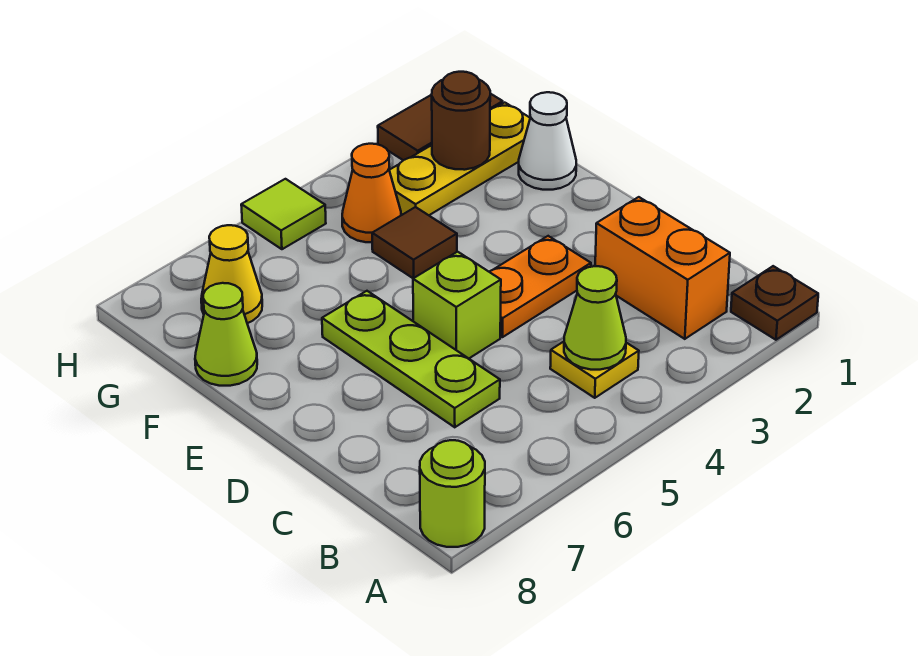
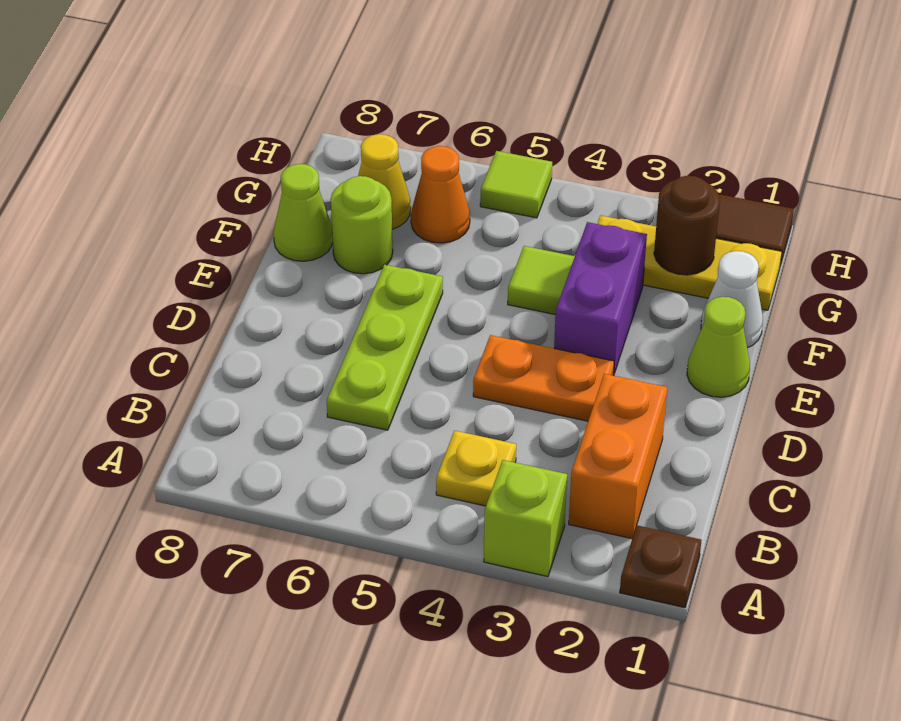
lime round brick A8 level 1 -> lime round brick F7 level 1
lime cone B4 level 2 -> lime cone E1 level 1
lime brick D5 level 1 -> lime brick A3 level 1
none -> purple brick E3:F3 level 1
brown tile F4 level 1 -> lime tile F4 level 1
orange cone G4 level 1 -> orange cone G6 level 1

